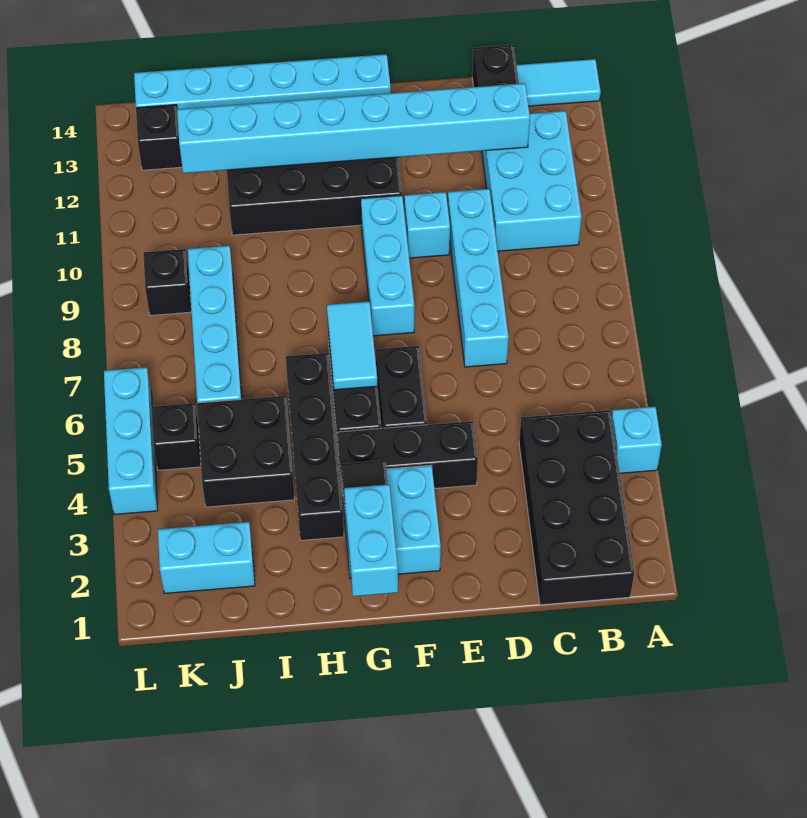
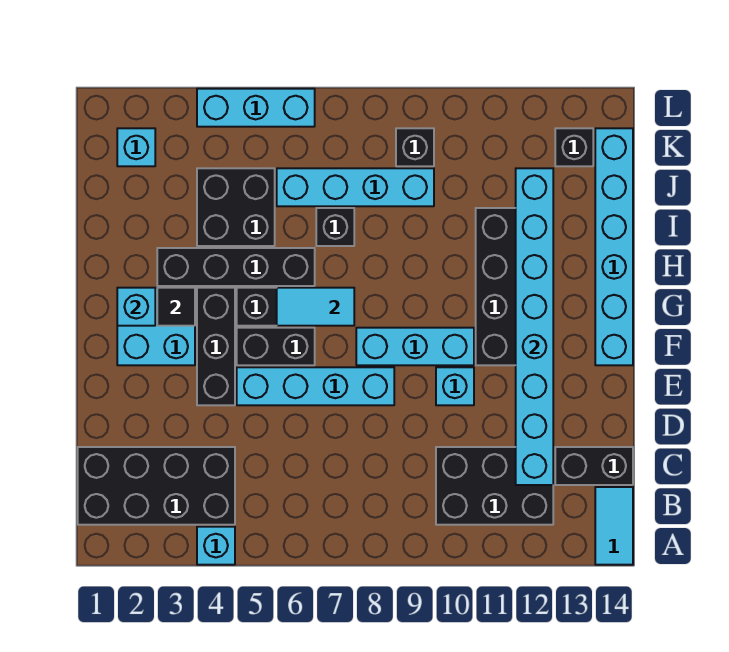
cyan brick B10:C12 level 1 -> black brick B10:C12 level 1
cyan brick D7:D10 level 1 -> cyan brick E5:E8 level 1
cyan brick G1:G2 level 2 -> cyan brick G2 level 2
cyan brick J2:K2 level 1 -> cyan brick K2 level 1
black brick K5 level 1 -> black brick I7 level 1

